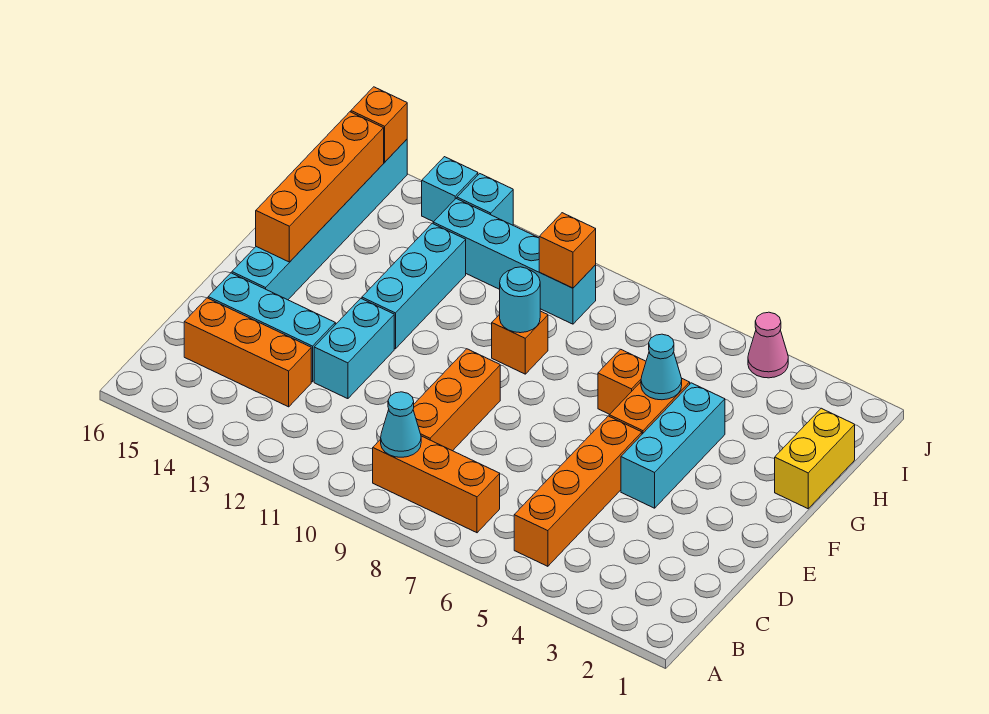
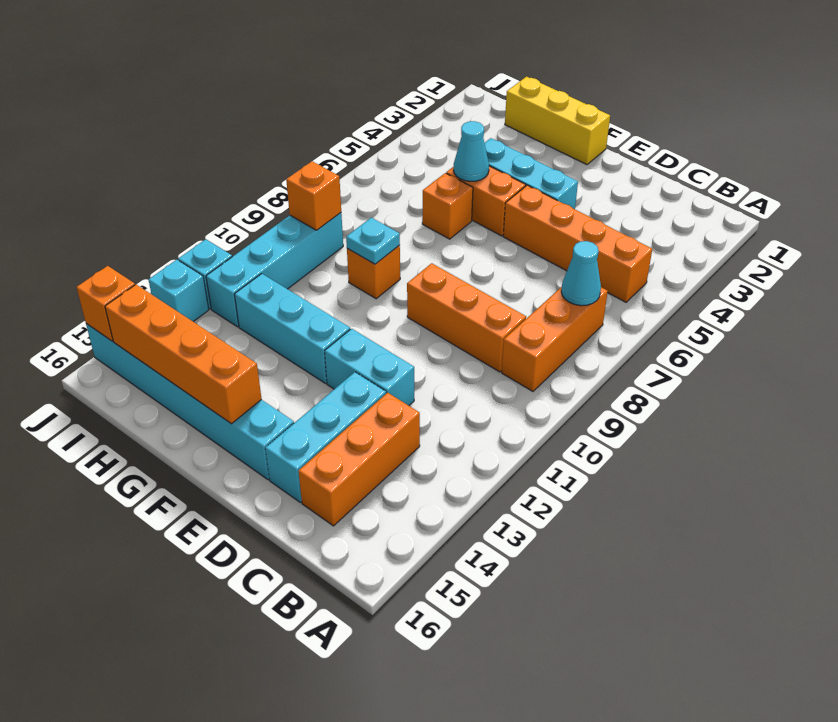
cyan cone B9 level 2 -> cyan cone B7 level 2
yellow brick G1:H1 level 1 -> yellow brick F1:H1 level 1
cyan round brick G9 level 2 -> cyan plate G9 level 2
pink cone J4 level 1 -> none

